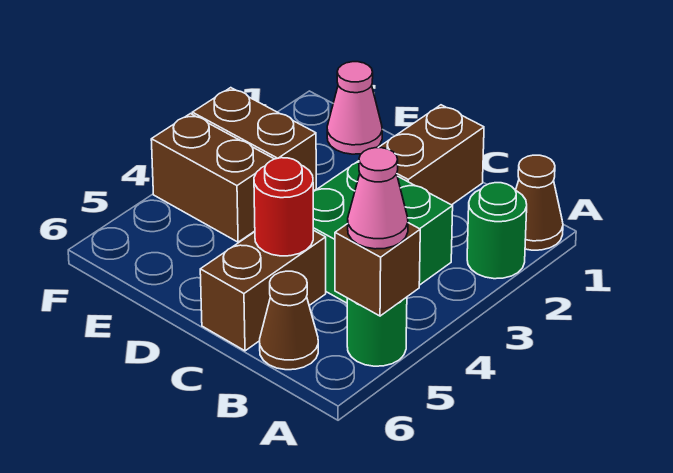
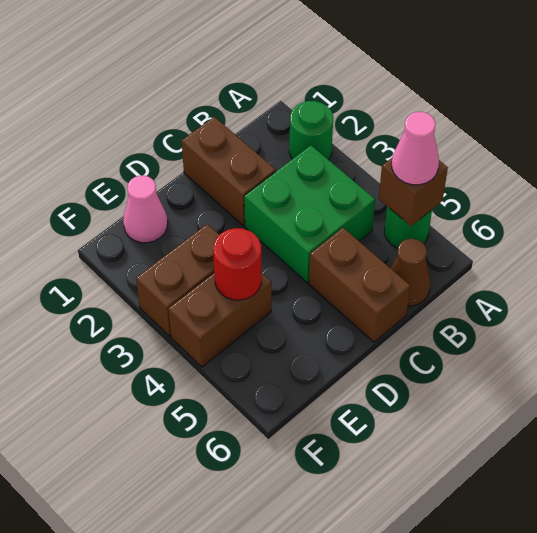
brown cone A1 level 1 -> none
red round brick C5 level 2 -> red round brick E4 level 2

